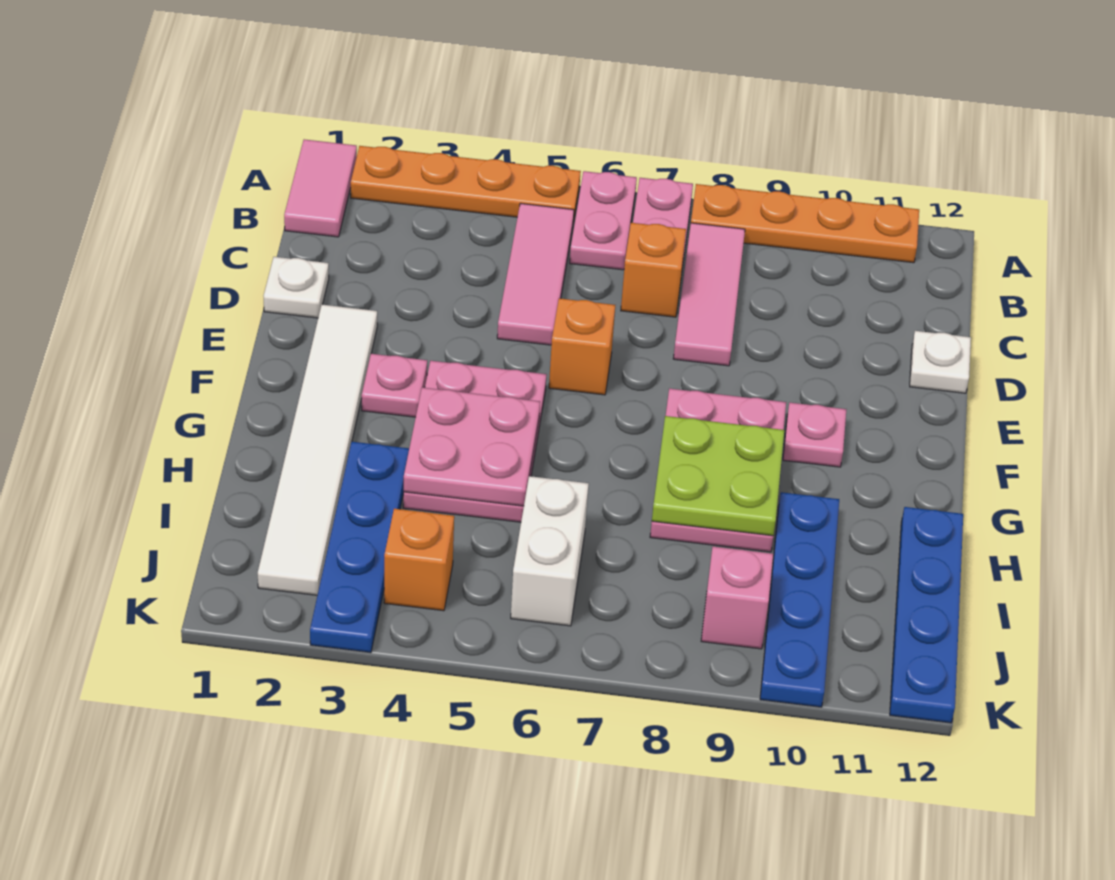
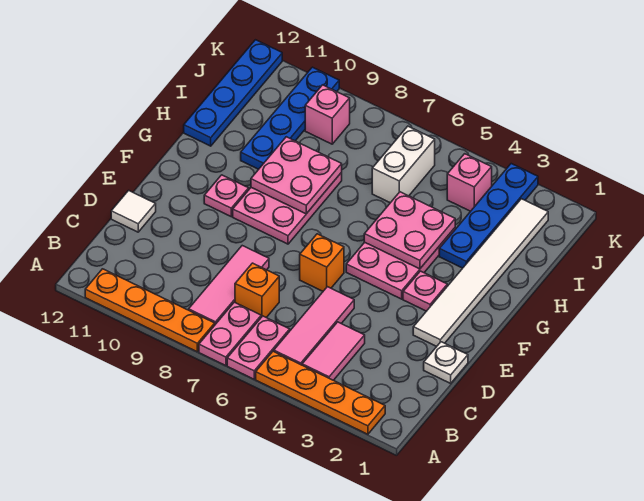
pink tile A1:B1 level 1 -> pink tile B4:C4 level 1
white plate D12 level 1 -> white tile D12 level 1
lime plate G8:H9 level 2 -> pink plate G8:H9 level 2
orange brick J4 level 1 -> pink brick J4 level 1

